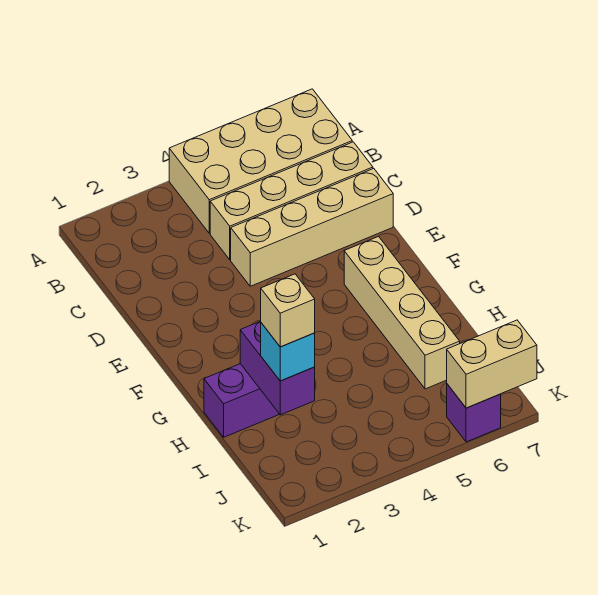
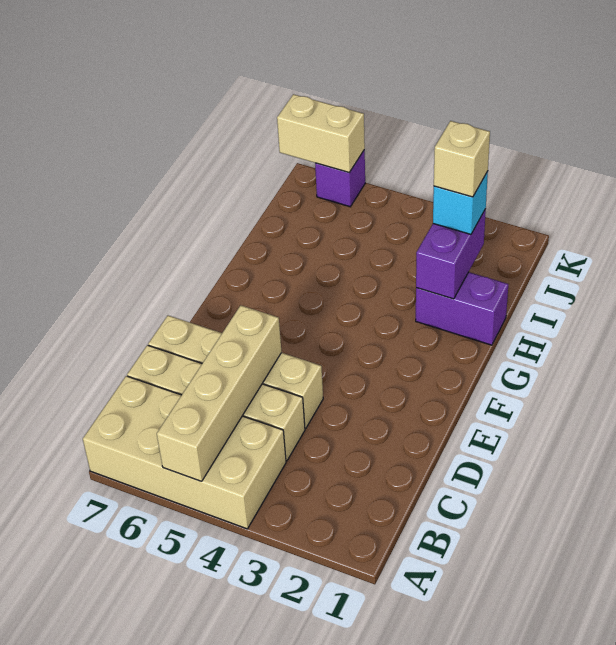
tan brick F6:I6 level 1 -> tan brick A5:D5 level 2

